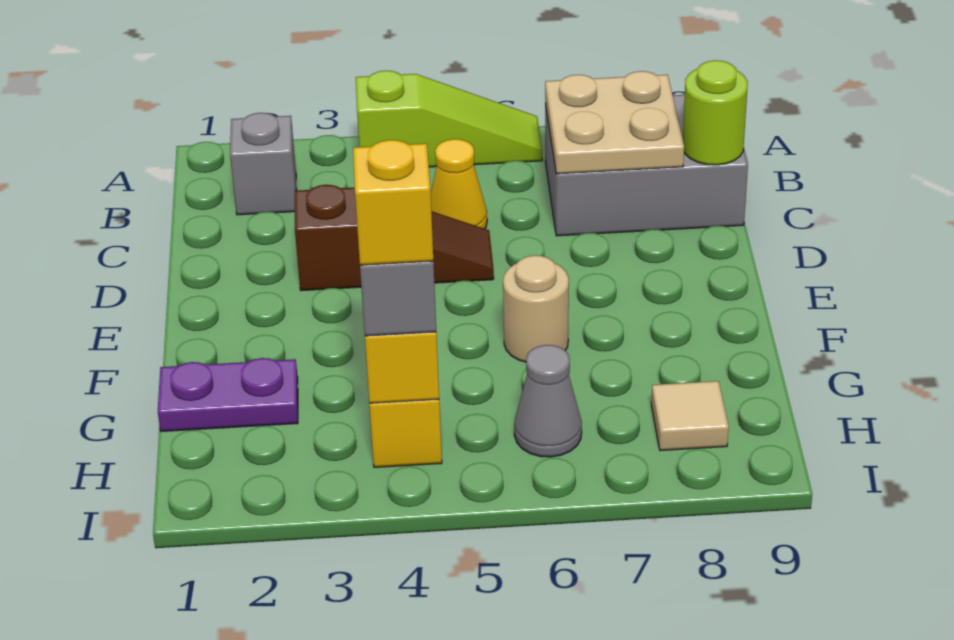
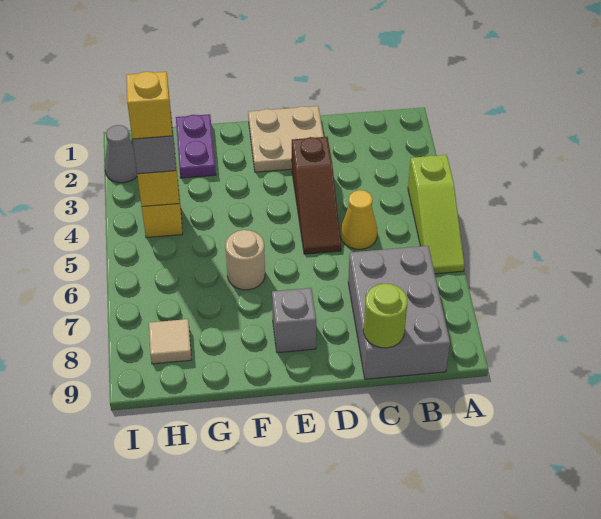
grey brick B2 level 1 -> grey brick E8 level 1
tan plate B7:C8 level 2 -> tan plate D1:E2 level 1
grey cone H6 level 1 -> grey cone I2 level 1

